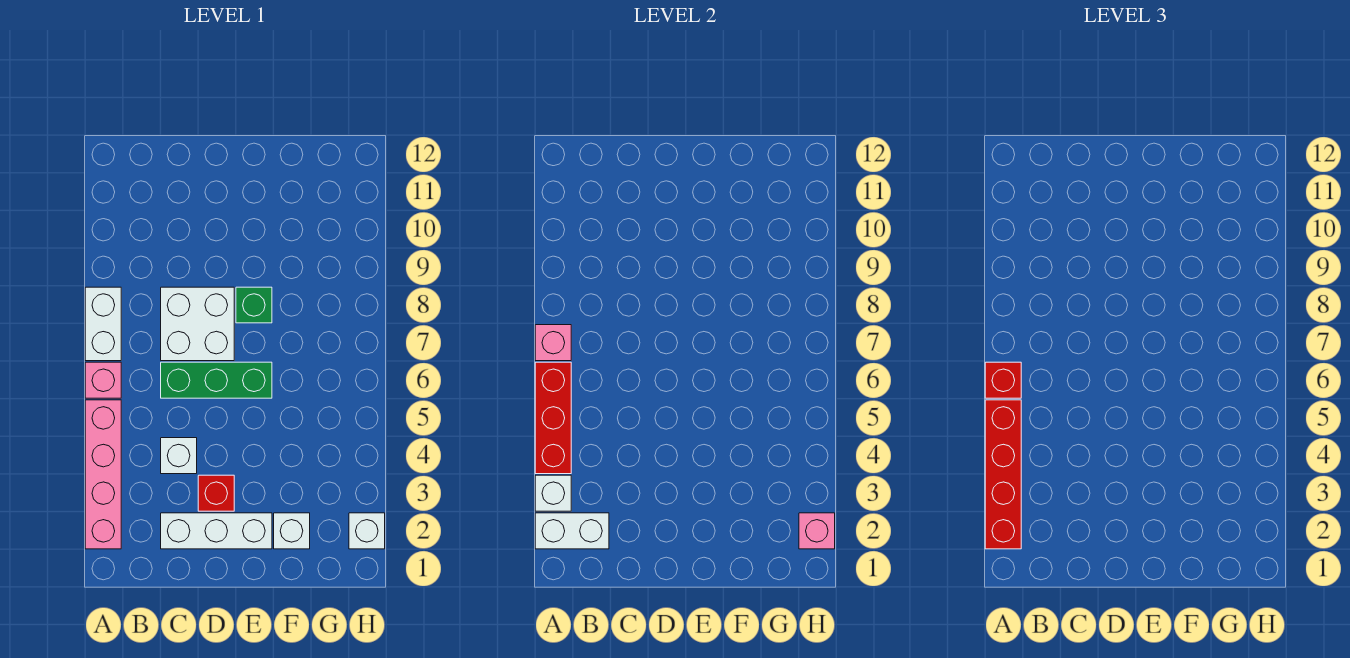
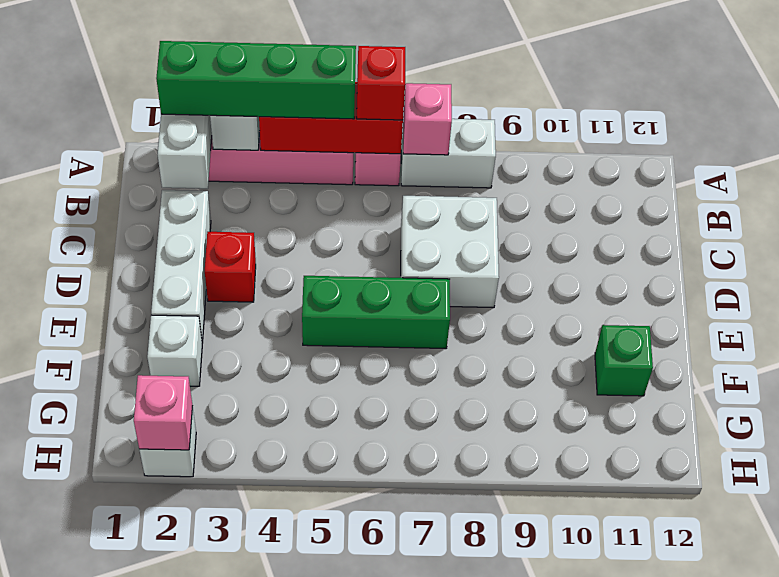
red brick A2:A5 level 3 -> green brick A2:A5 level 3
white brick C4 level 1 -> none
green brick C6:E6 level 1 -> green brick E5:E7 level 1
green brick E8 level 1 -> green brick F11 level 1

